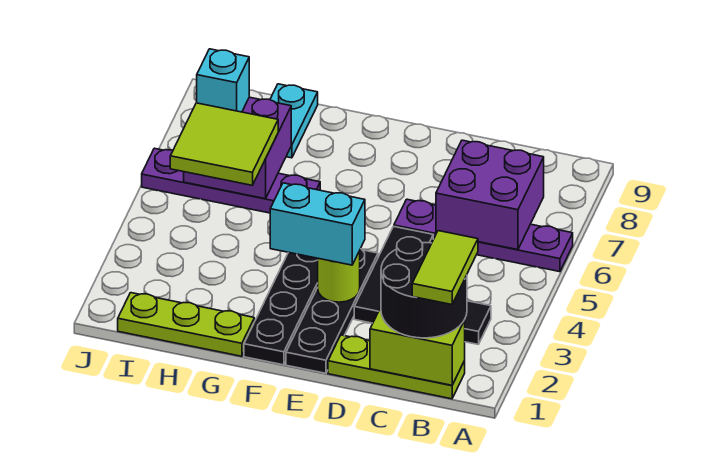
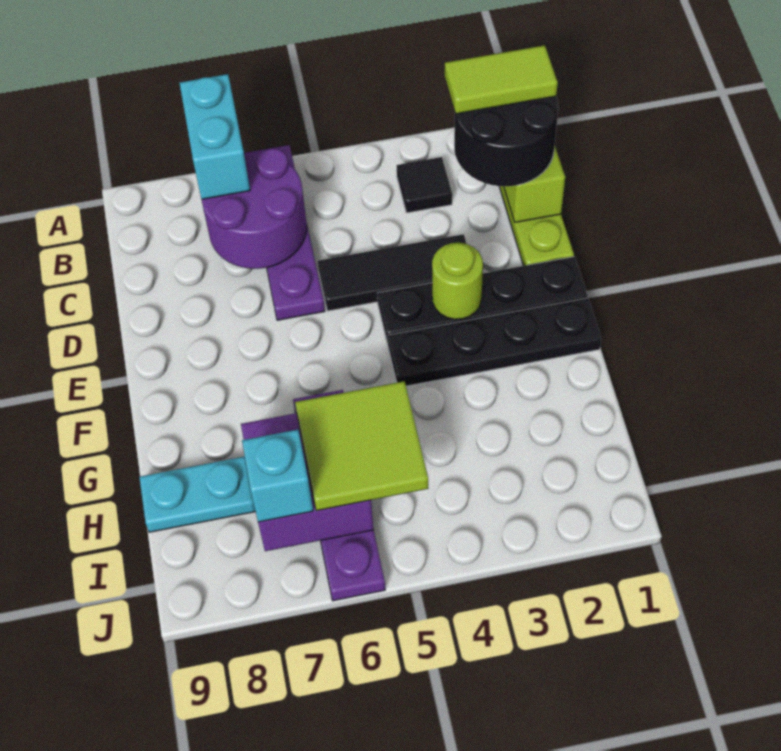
purple brick B6:C7 level 2 -> purple round brick B6:C7 level 2
cyan brick E3:F3 level 3 -> cyan brick A7:B7 level 3
lime plate G1:I1 level 1 -> none

